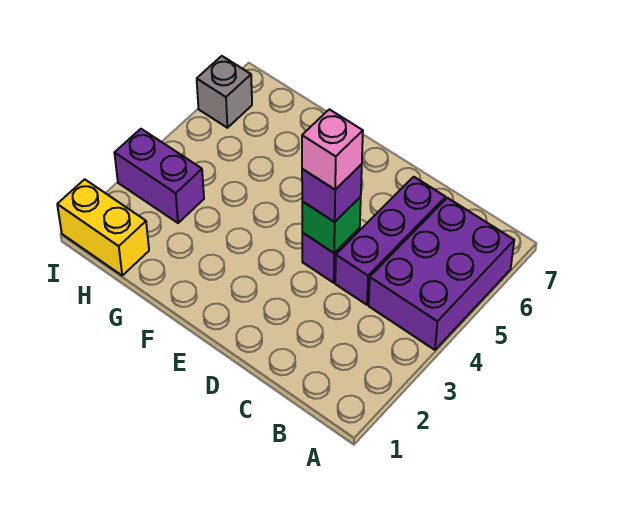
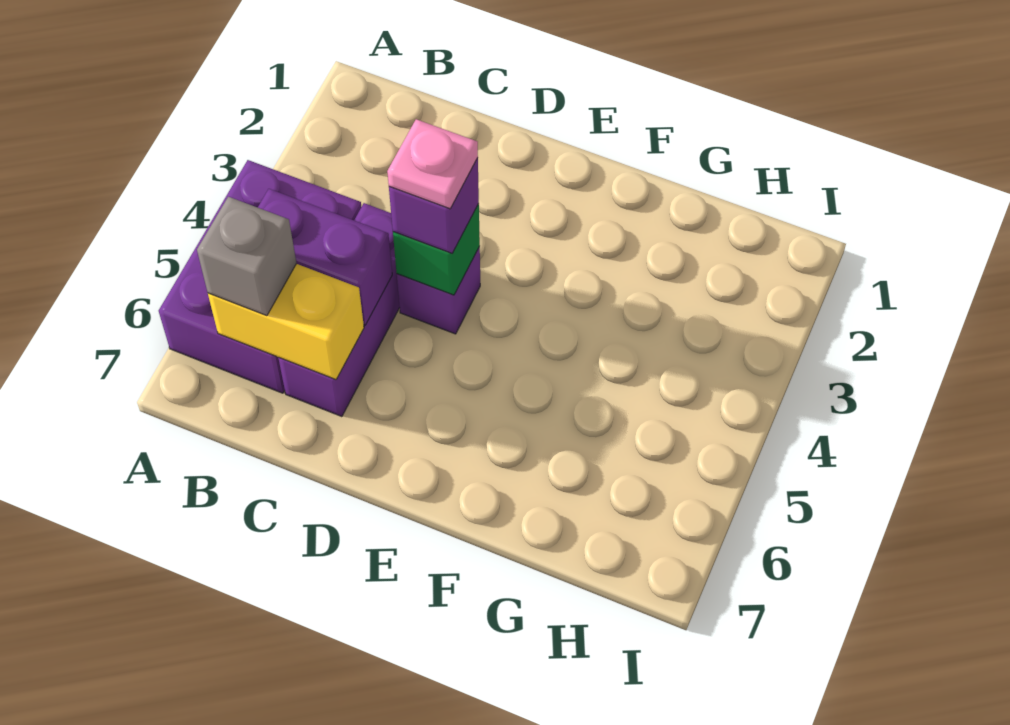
pink brick D4 level 4 -> pink plate D4 level 4
yellow brick H1:I1 level 1 -> yellow brick B6:C6 level 2
purple brick H3:I3 level 1 -> purple brick B5:C5 level 2
grey brick I6 level 1 -> grey brick B6 level 3

